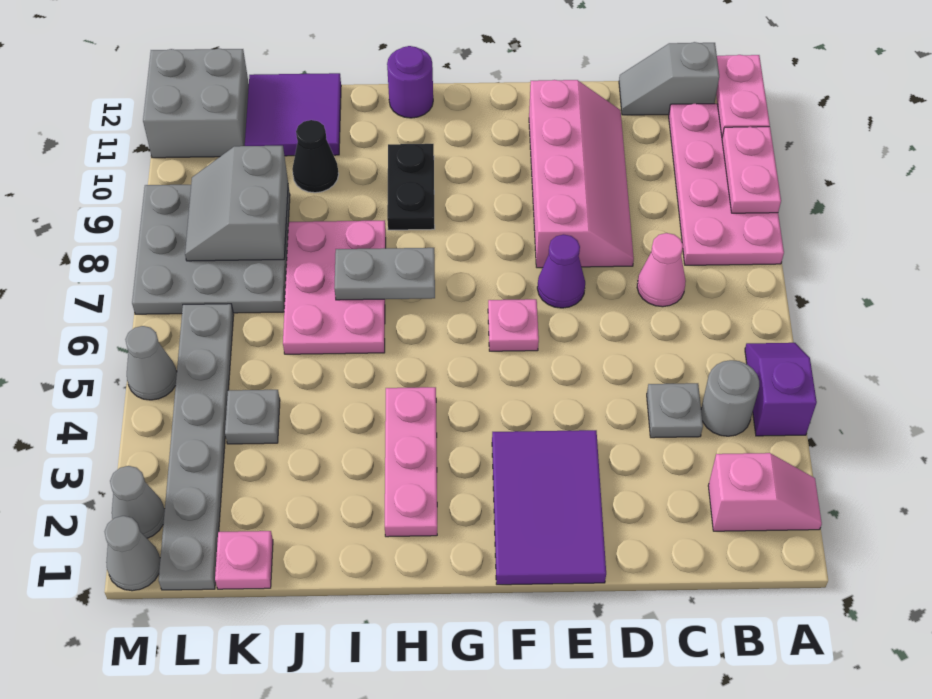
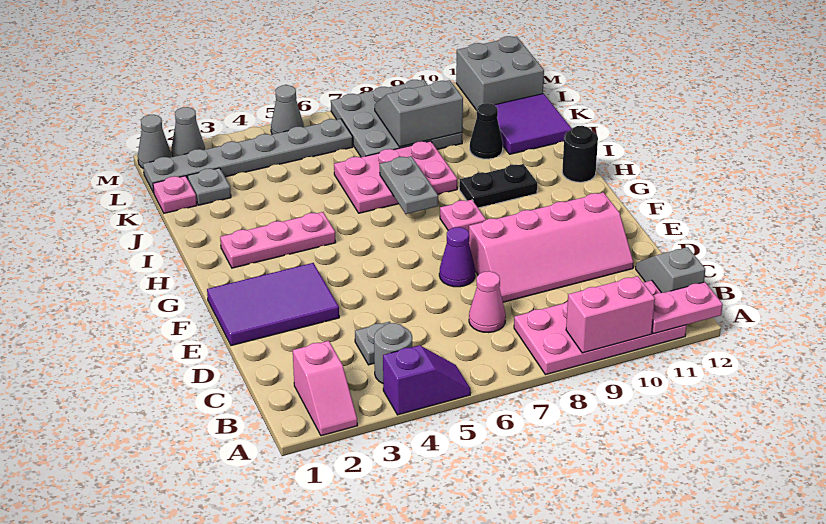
pink plate A9:A10 level 2 -> pink brick A9:A10 level 2
pink plate F6 level 1 -> pink plate G8 level 1
purple round brick H12 level 1 -> black round brick H12 level 1
grey plate K4 level 1 -> grey plate K2 level 1

